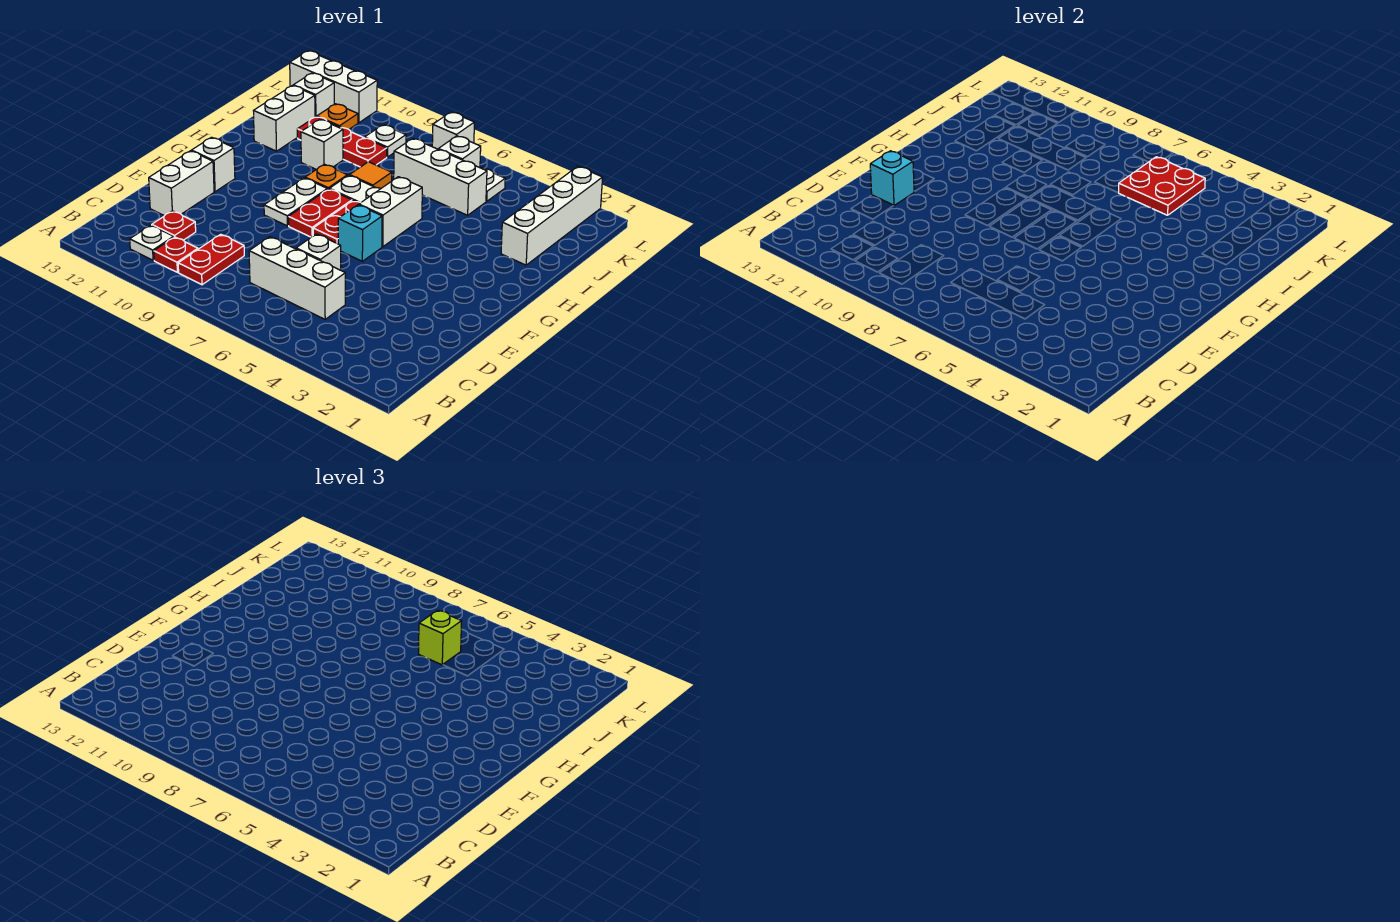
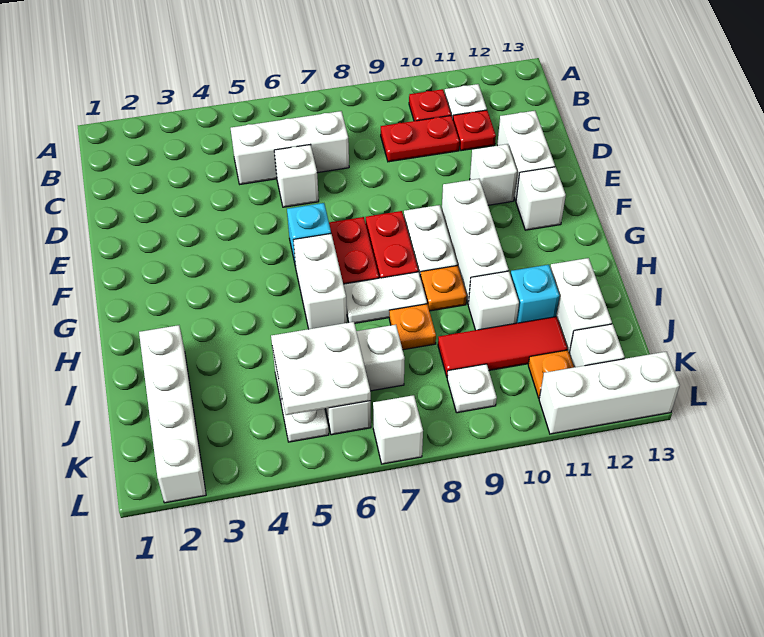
red plate B9:C9 level 1 -> red plate C9:C10 level 1
none -> white brick E11 level 1
cyan brick E12 level 2 -> cyan brick I11 level 1
none -> white brick F10:H10 level 1
orange tile I8 level 1 -> orange plate I8 level 1
red plate J5:K6 level 2 -> white plate J5:K6 level 2
lime brick J6 level 3 -> none
red plate J9:J11 level 1 -> red tile J9:J11 level 1

